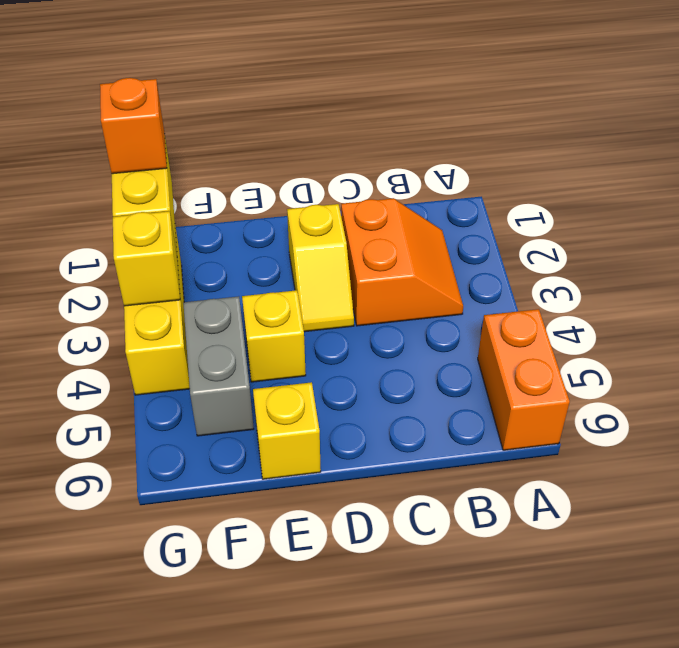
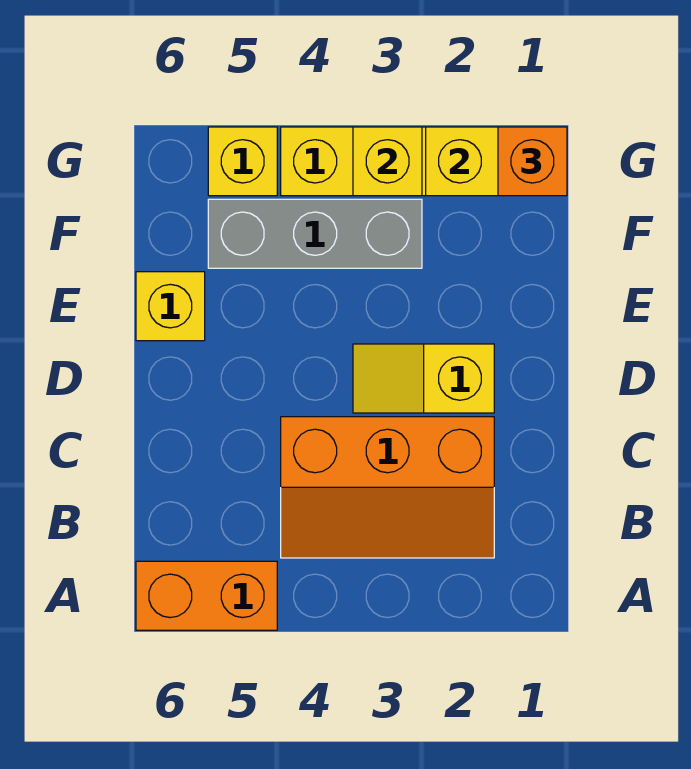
orange slope B2:C3 level 1 top C -> orange slope B2:C4 level 1 top C
yellow brick E4 level 1 -> yellow brick G5 level 1
grey brick F4:F5 level 1 -> grey brick F3:F5 level 1

